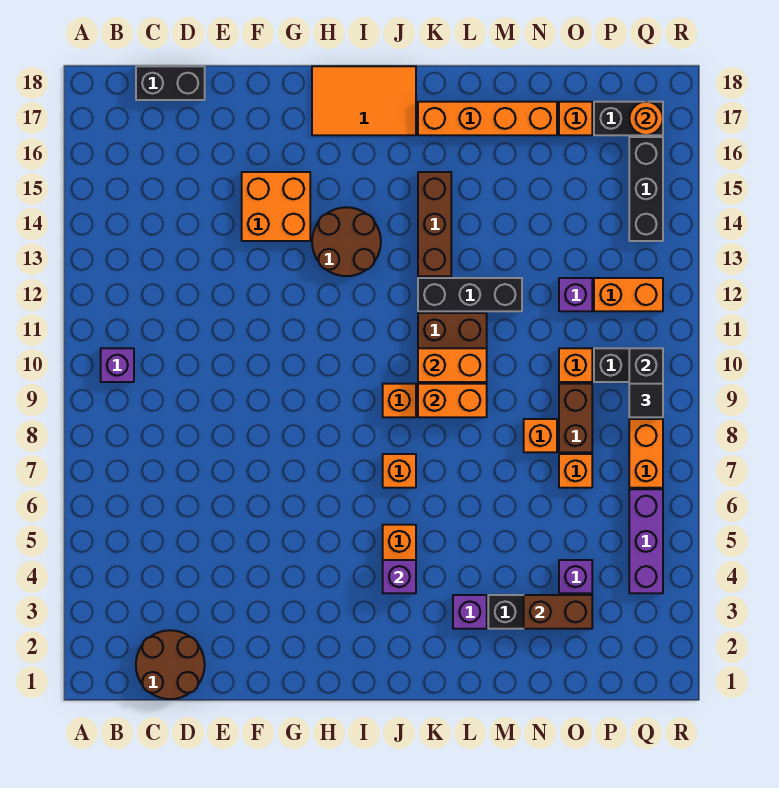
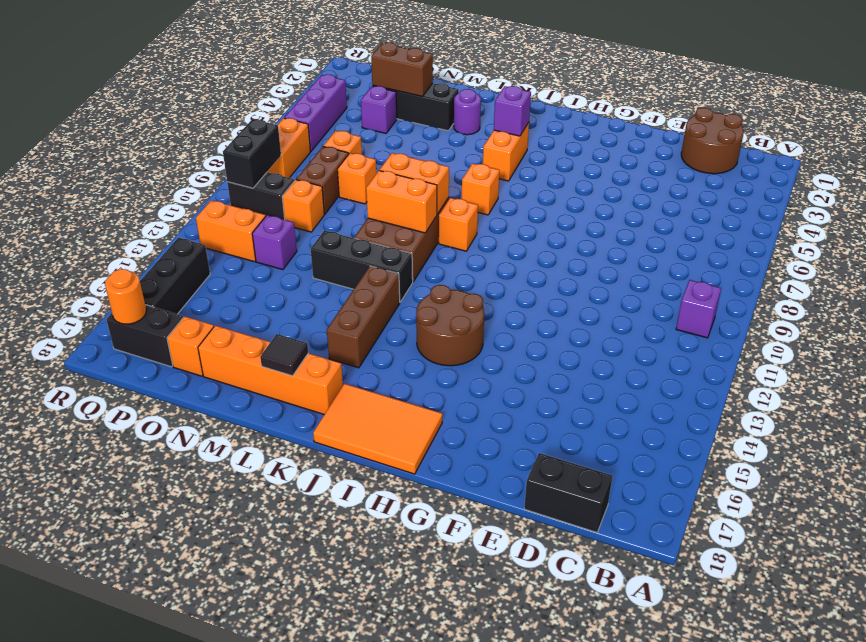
orange brick F14:G15 level 1 -> none
purple brick L3 level 1 -> purple round brick L3 level 1
black tile Q9 level 3 -> black tile L17 level 2

